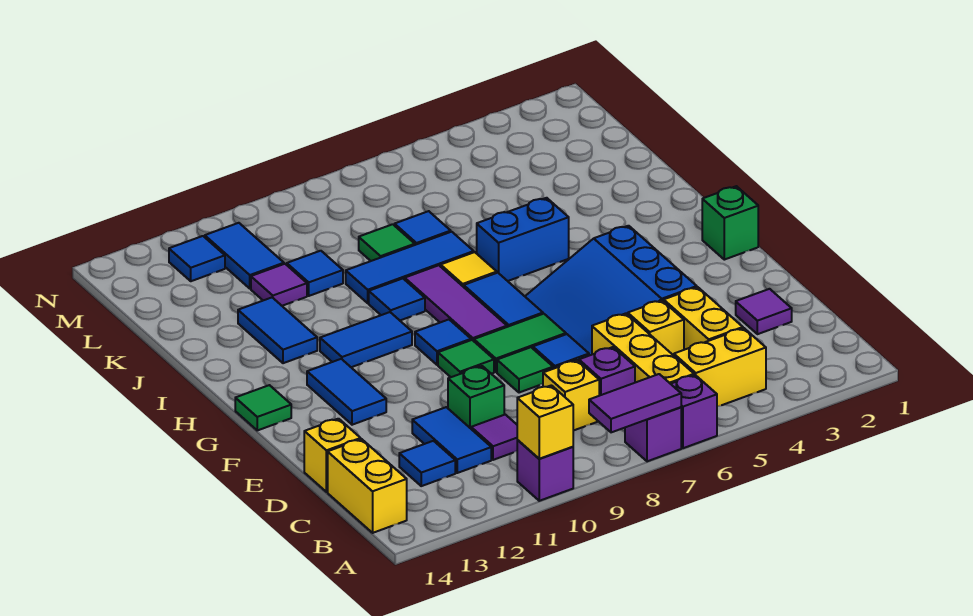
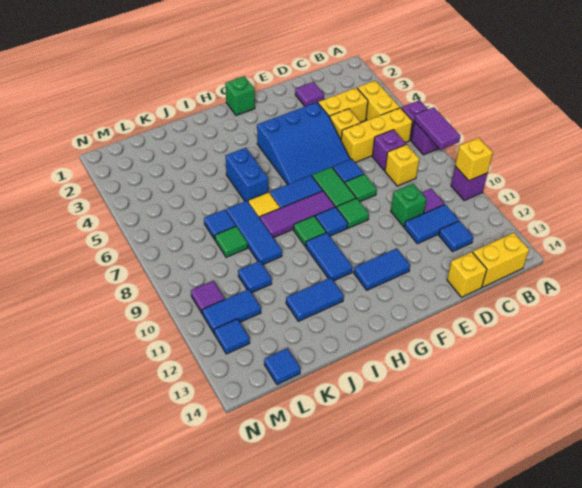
green tile G14 level 1 -> green tile H9 level 1
blue tile I9 level 1 -> blue tile L14 level 1
purple tile K11 level 1 -> purple tile M10 level 1

